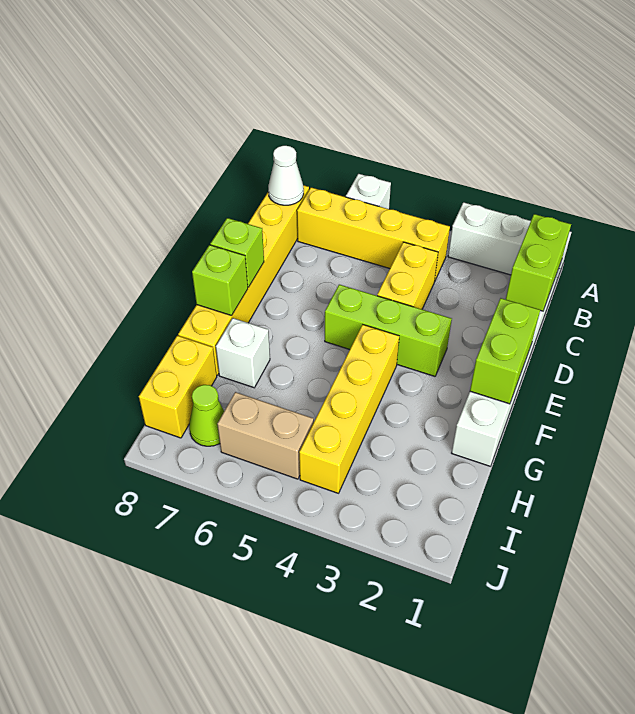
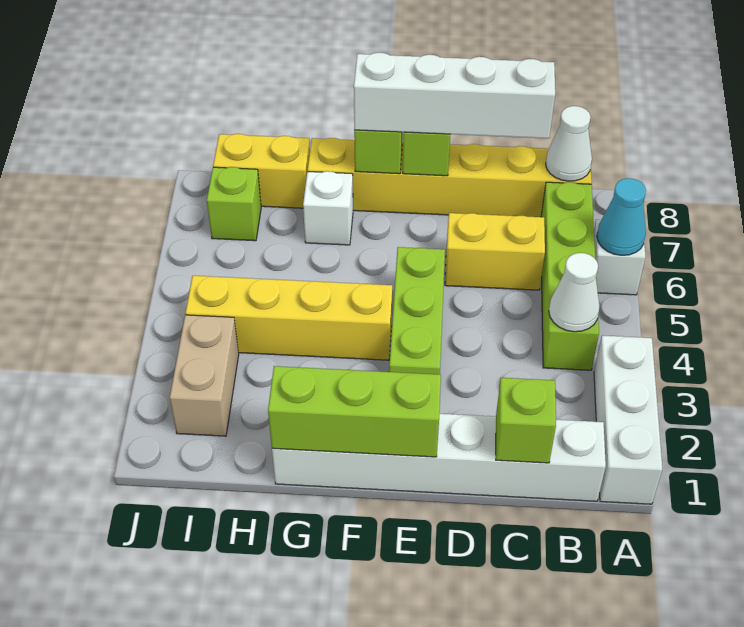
none -> cyan cone A6 level 2
lime brick B1:C1 level 2 -> lime brick C1 level 2
yellow brick B4:B7 level 1 -> lime brick B4:B7 level 1
none -> white cone B4 level 2
yellow brick C4:D4 level 1 -> yellow brick C6:D6 level 1
none -> white brick C8:F8 level 3
lime brick E1:F1 level 2 -> lime brick E1:G1 level 2
tan brick I5:I6 level 1 -> tan brick I2:I3 level 1
lime cone I7 level 1 -> lime brick I7 level 1

